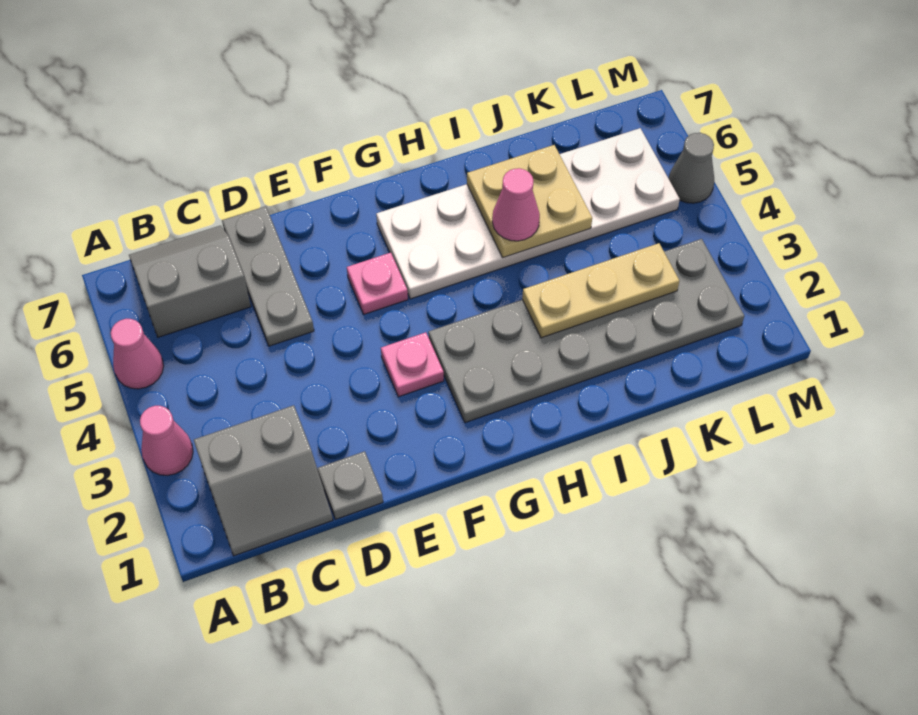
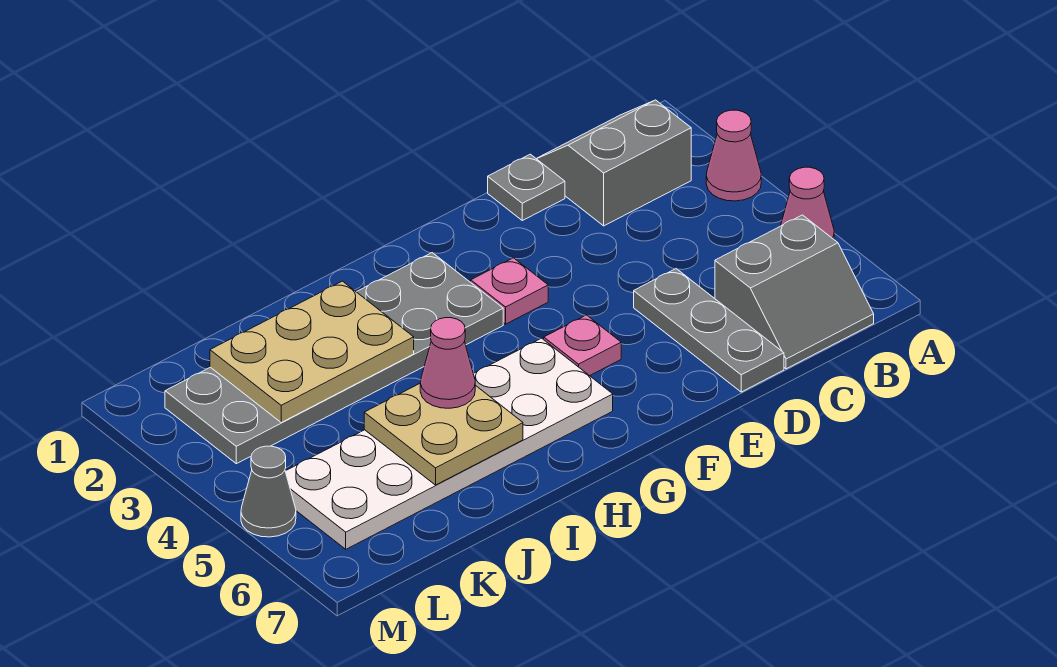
tan plate I3:K3 level 2 -> tan plate I2:K3 level 2

